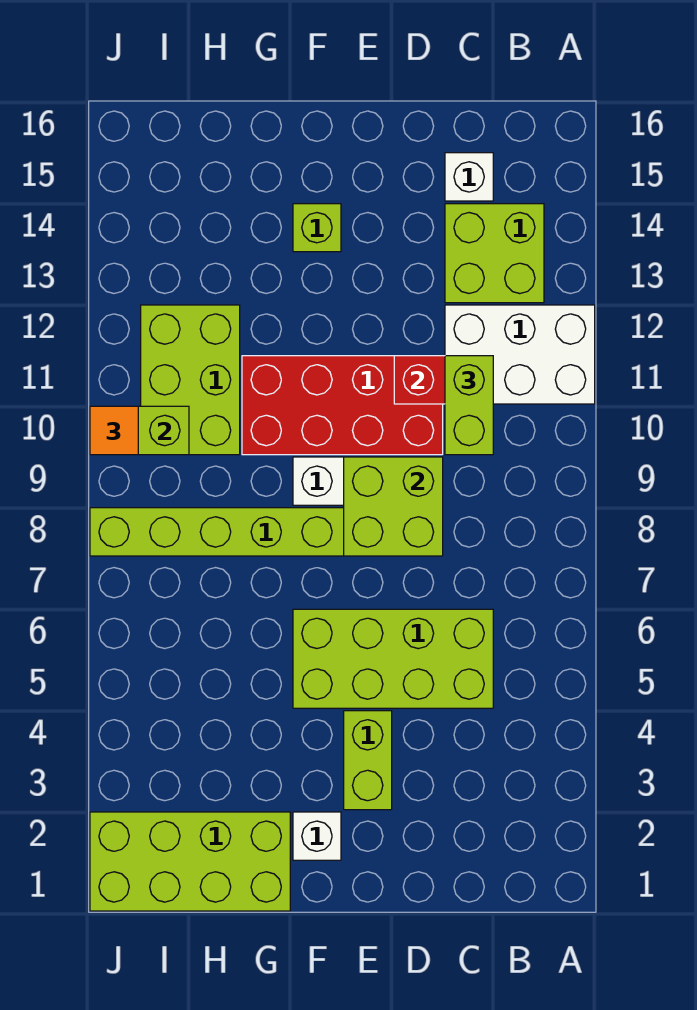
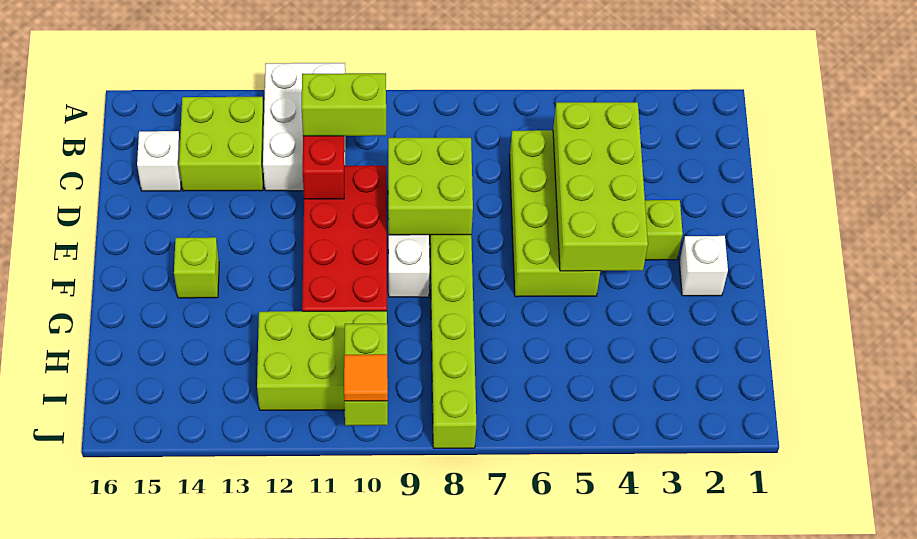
lime brick G1:J2 level 1 -> lime brick C4:F5 level 2

